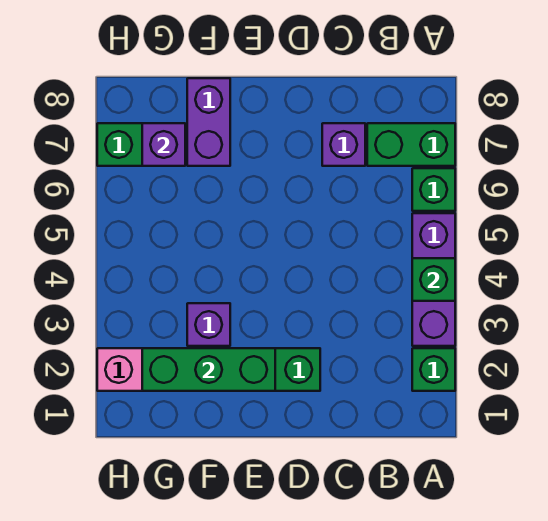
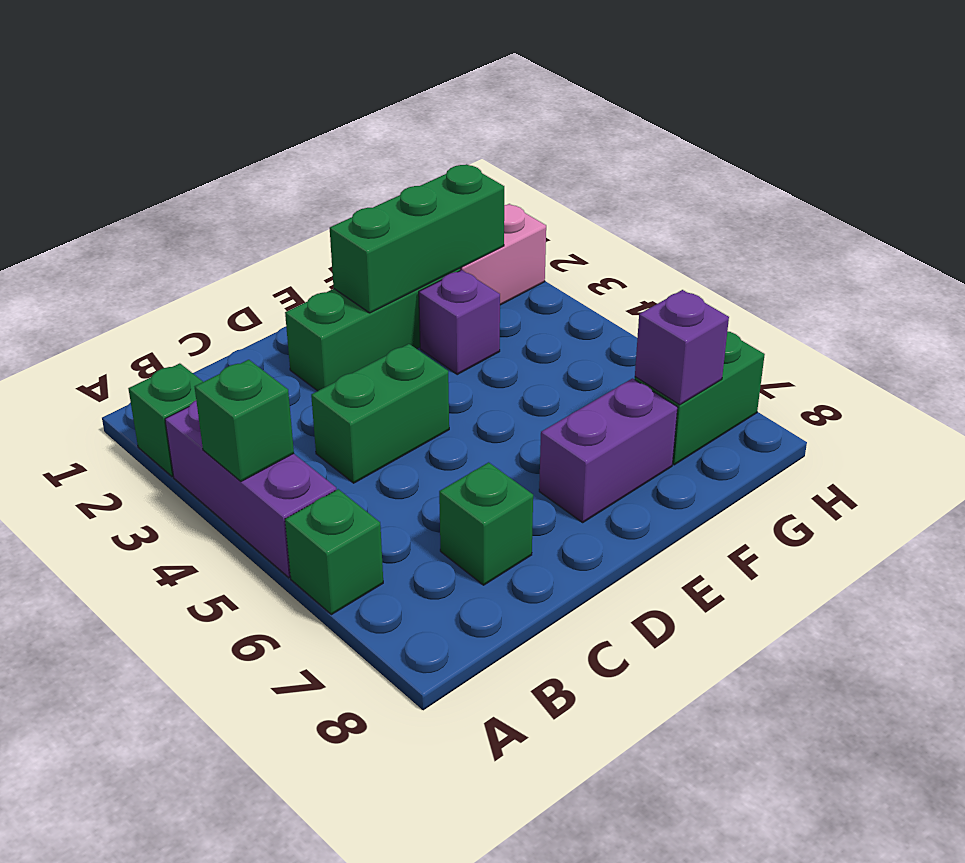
green brick A7:B7 level 1 -> green brick C4:D4 level 1
purple brick C7 level 1 -> green brick C7 level 1
purple brick F7:F8 level 1 -> purple brick E7:F7 level 1

